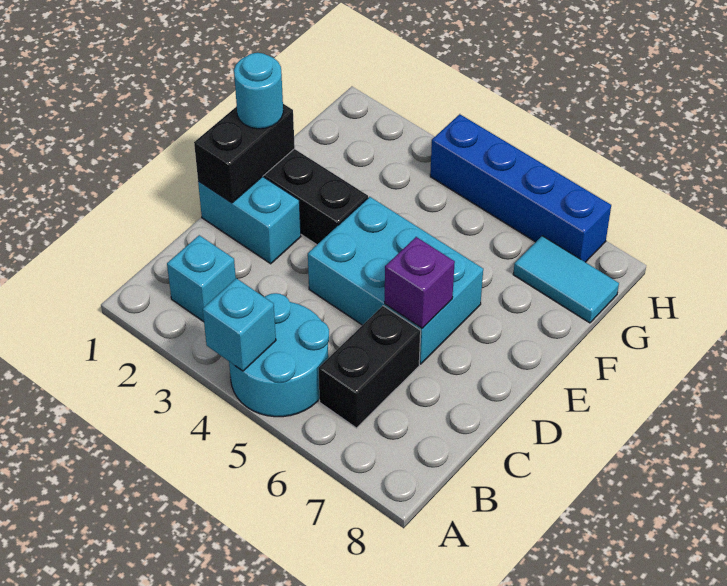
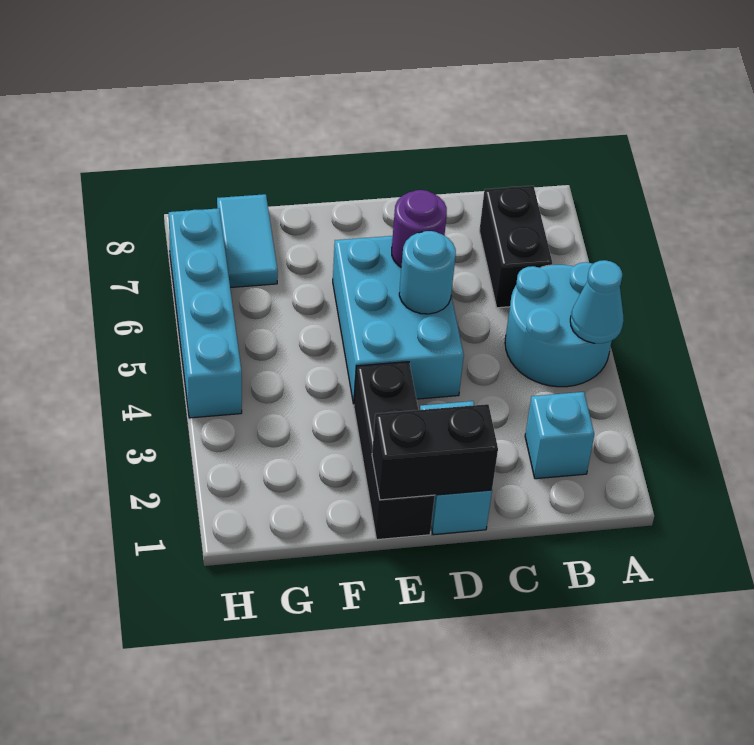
cyan brick A4 level 2 -> cyan cone A4 level 2
black brick B6:C6 level 1 -> black brick B6:B7 level 1
purple brick D6 level 2 -> purple round brick D6 level 2
cyan round brick E1 level 3 -> cyan round brick D5 level 2
blue brick H4:H7 level 1 -> cyan brick H4:H7 level 1

